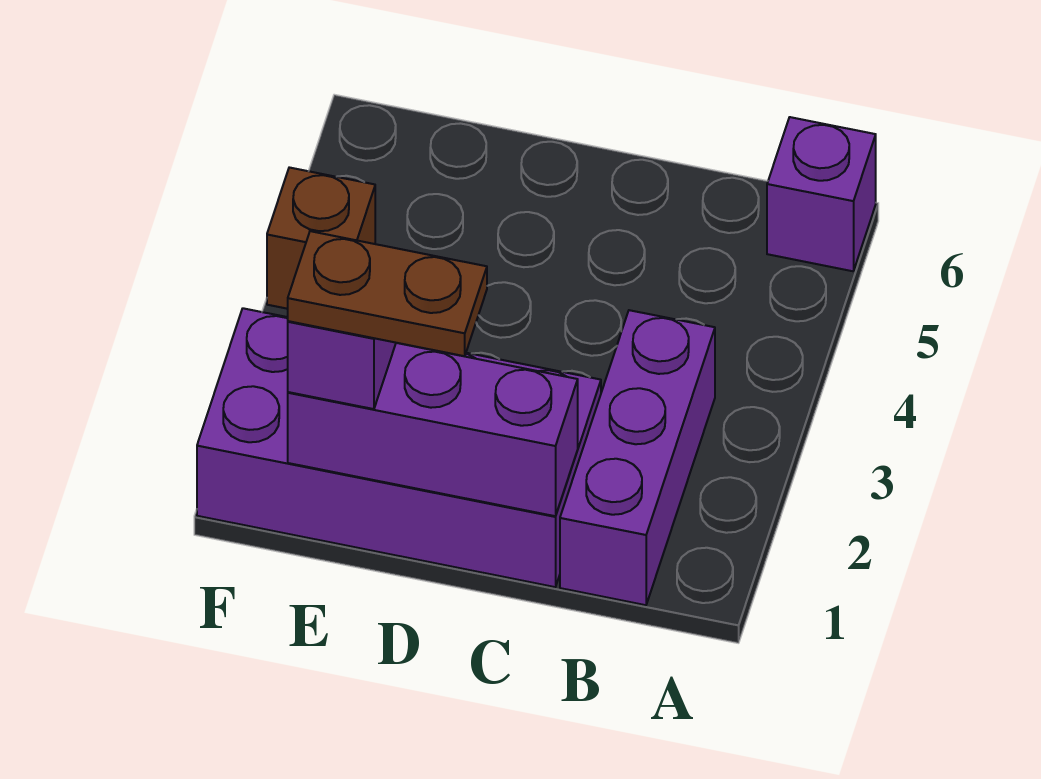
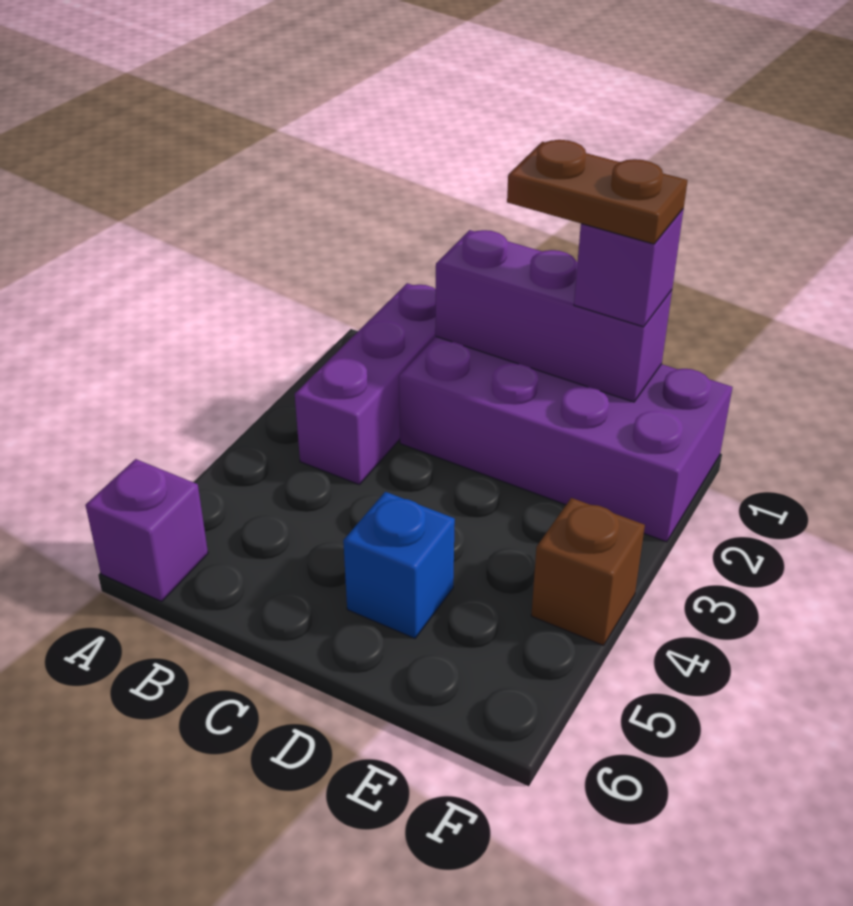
none -> blue brick D5 level 1

